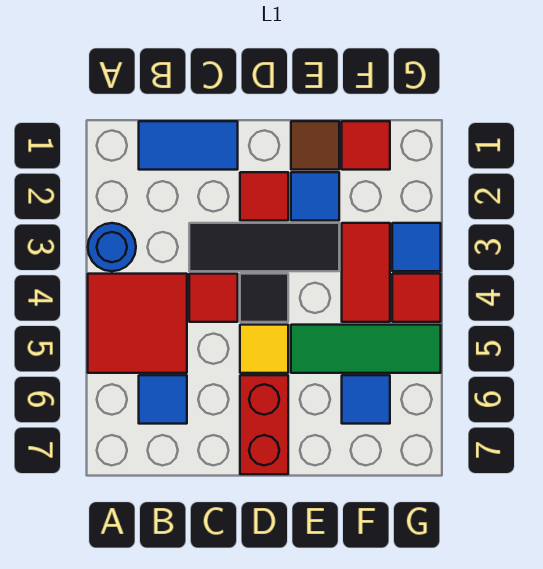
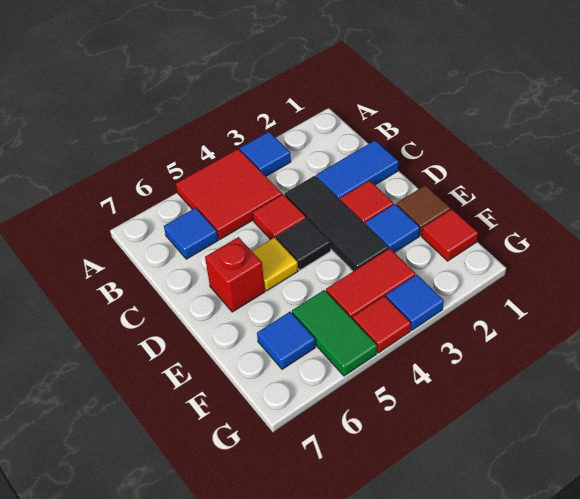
blue round brick A3 level 1 -> blue tile A3 level 1
blue tile B1:C1 level 1 -> blue tile C1:C2 level 1
red brick D6:D7 level 1 -> red brick D6 level 1
green tile E5:G5 level 1 -> green tile F5:G5 level 1

